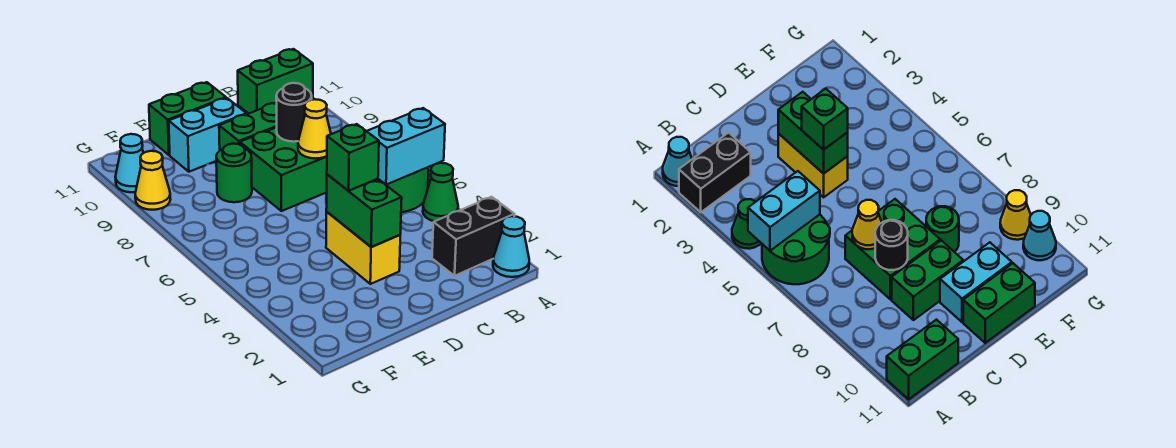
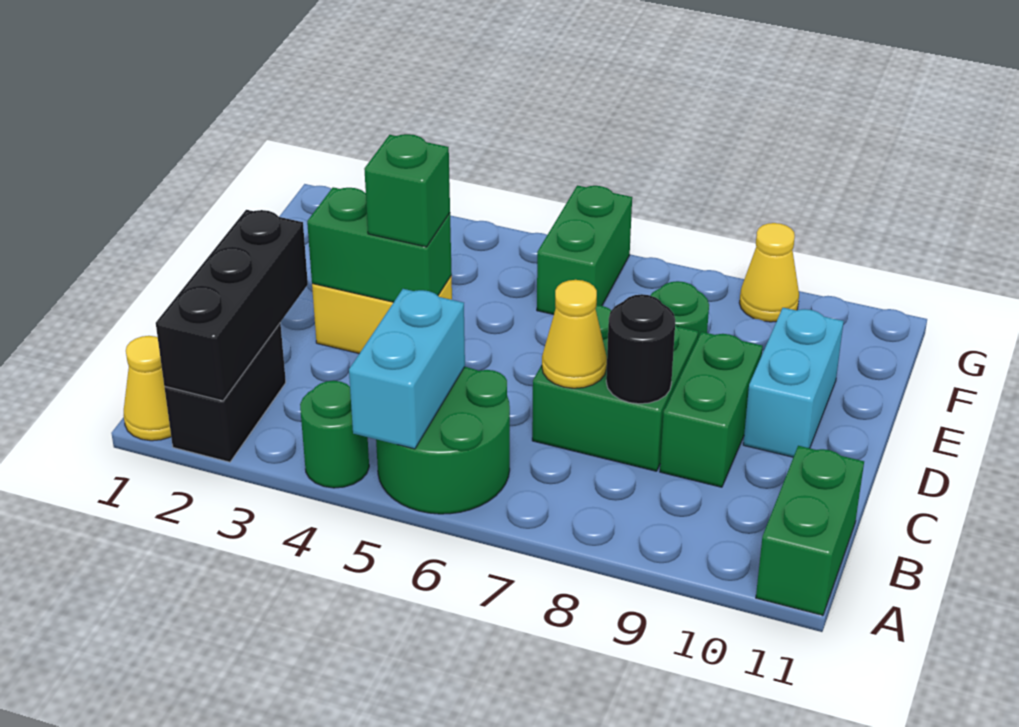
cyan cone A1 level 1 -> yellow cone A1 level 1
none -> black brick A2:C2 level 2
green cone A4 level 1 -> green round brick A4 level 1
green brick D11:E11 level 1 -> green brick F6:G6 level 1
cyan cone G10 level 1 -> none

